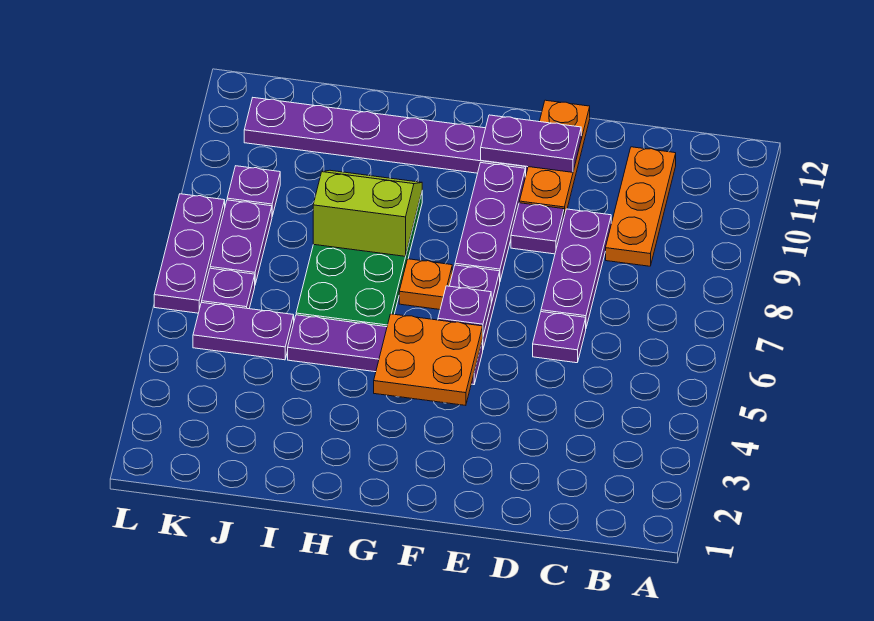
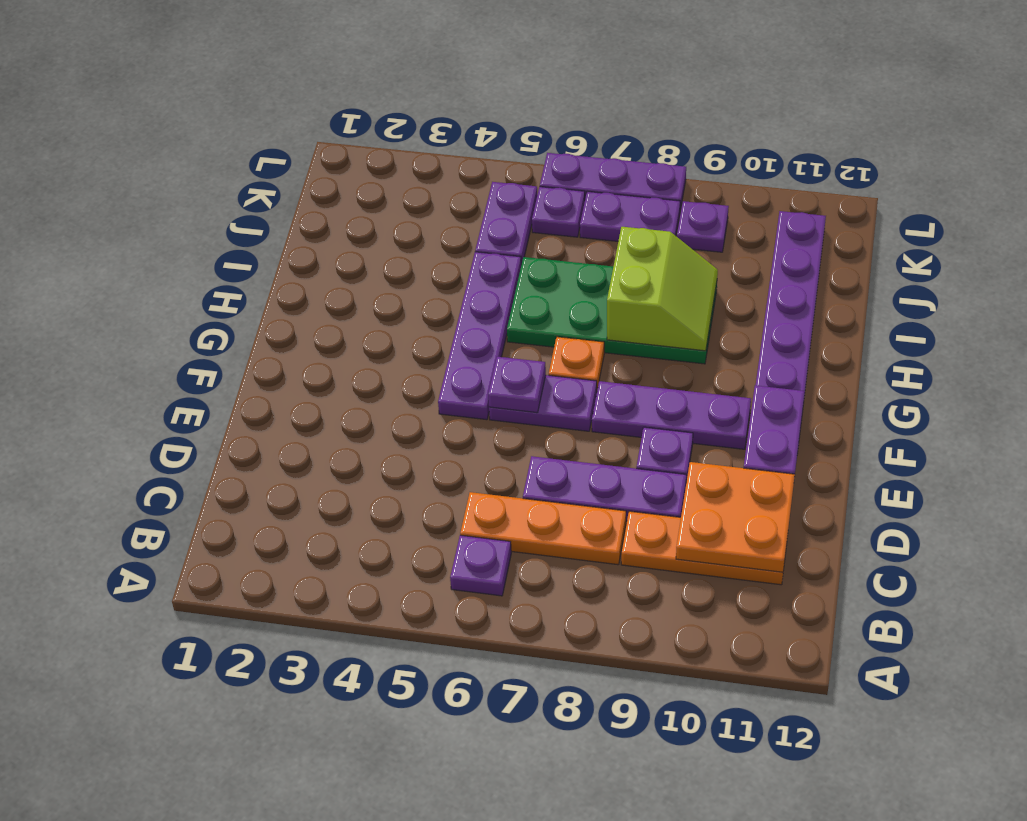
purple plate D6 level 1 -> purple plate B6 level 1
orange plate E10:E12 level 1 -> orange plate C6:C8 level 1
orange plate F4:G5 level 2 -> orange plate C10:D11 level 2

